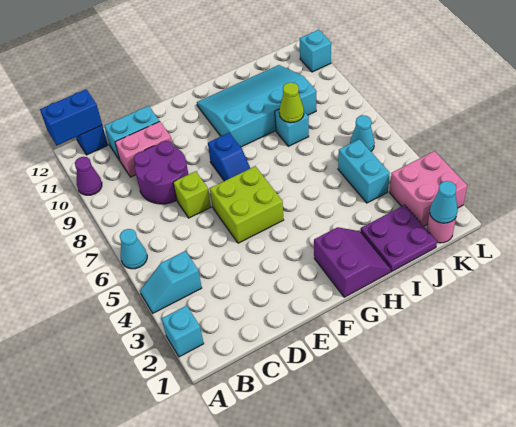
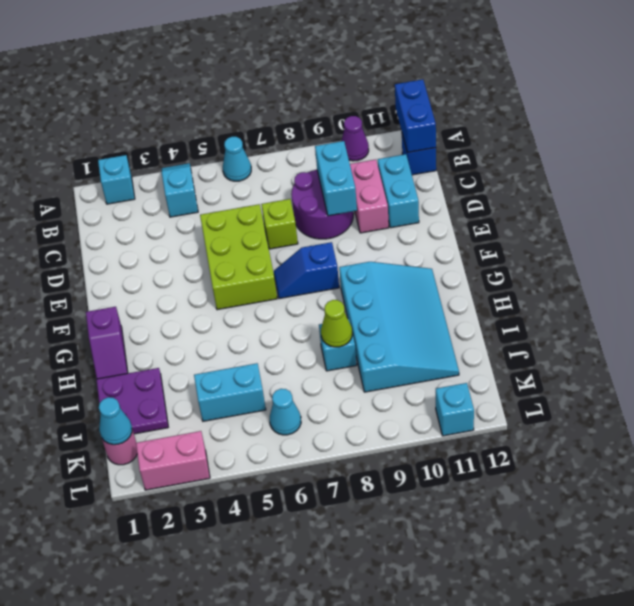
none -> cyan brick C9:D9 level 2
lime brick E5:F6 level 1 -> lime brick D5:F6 level 1
purple slope G1:H2 level 1 top G -> purple slope G1:H1 level 1 top G
pink brick K2:L3 level 1 -> pink brick L2:L3 level 1

